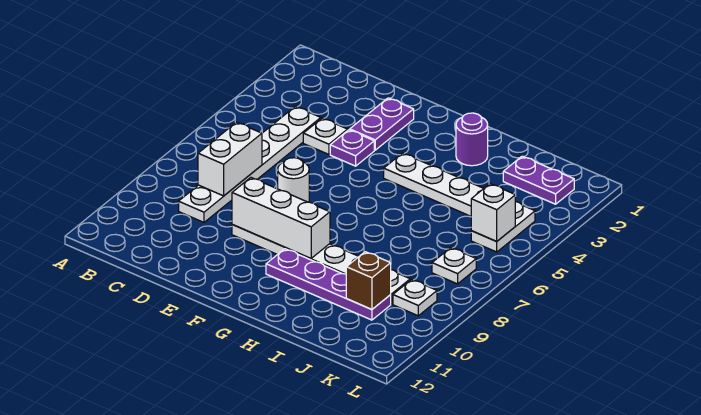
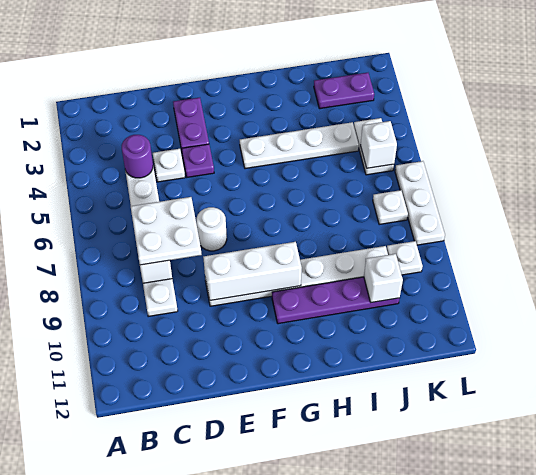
none -> white plate C7:D8 level 3
purple round brick H2 level 1 -> purple round brick C4 level 2
brown brick J10 level 2 -> white brick J10 level 2
none -> white plate L6:L8 level 1

